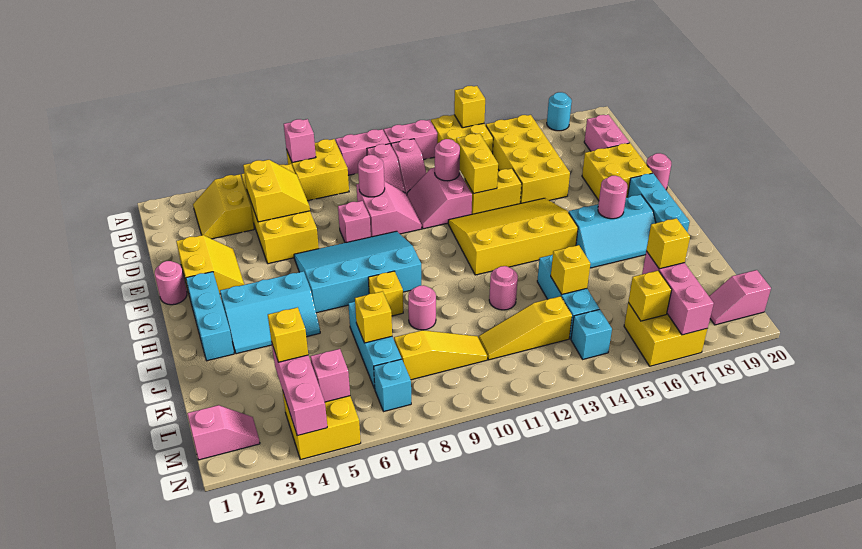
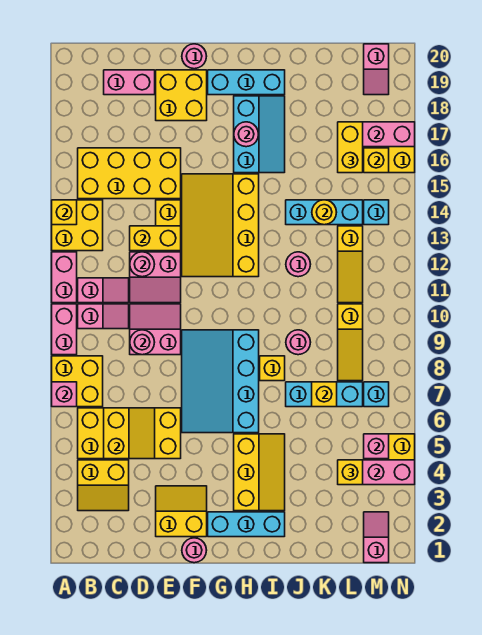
cyan round brick A18 level 1 -> none
yellow slope C5:D6 level 2 top 5 -> yellow slope C5:D6 level 2 top C
pink brick E8 level 1 -> none
cyan slope H3:I5 level 1 top H -> yellow slope H3:I5 level 1 top H
yellow brick K14 level 2 -> yellow round brick K14 level 2
yellow slope L8:L10 level 1 top 8 -> yellow slope L8:L10 level 1 top 10
yellow brick L17 level 3 -> yellow brick L16:L17 level 3

